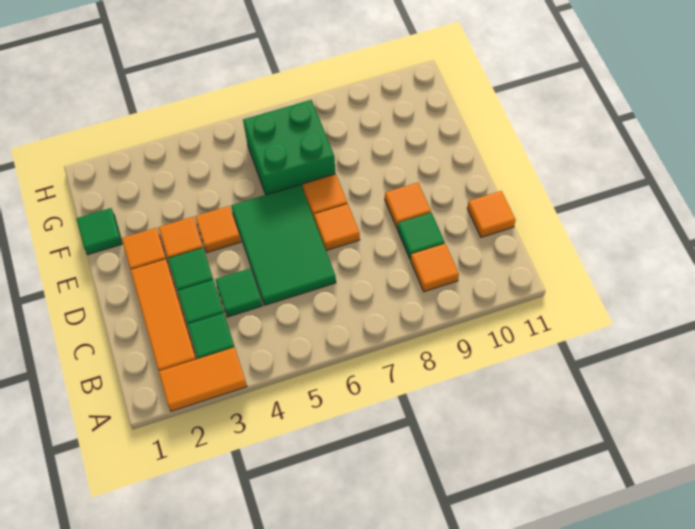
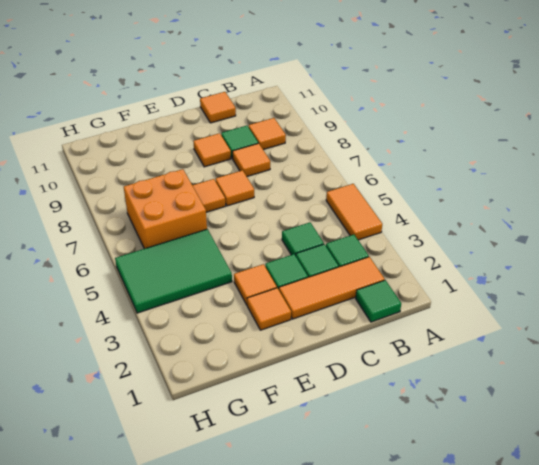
orange tile A2:A3 level 1 -> orange tile A4:A5 level 1
green tile C5:E6 level 1 -> green tile F4:H5 level 1
orange tile E4 level 1 -> orange tile C8 level 1
green tile F1 level 1 -> green tile B1 level 1
green brick F6:G7 level 1 -> orange brick F6:G7 level 1

